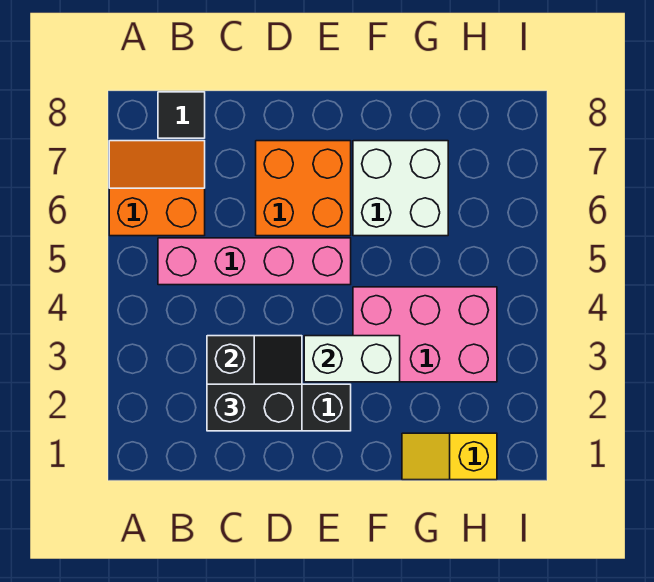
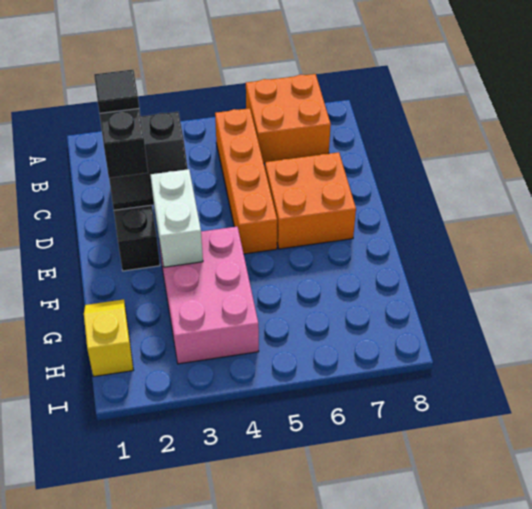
orange slope A6:B7 level 1 top 6 -> orange brick A6:B7 level 1
pink brick B5:E5 level 1 -> orange brick B5:E5 level 1
black tile B8 level 1 -> black tile C2 level 4
white brick F6:G7 level 1 -> none

